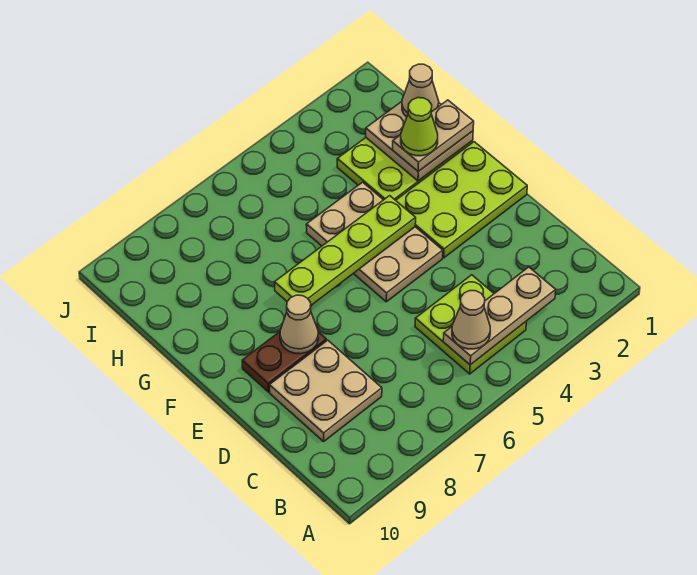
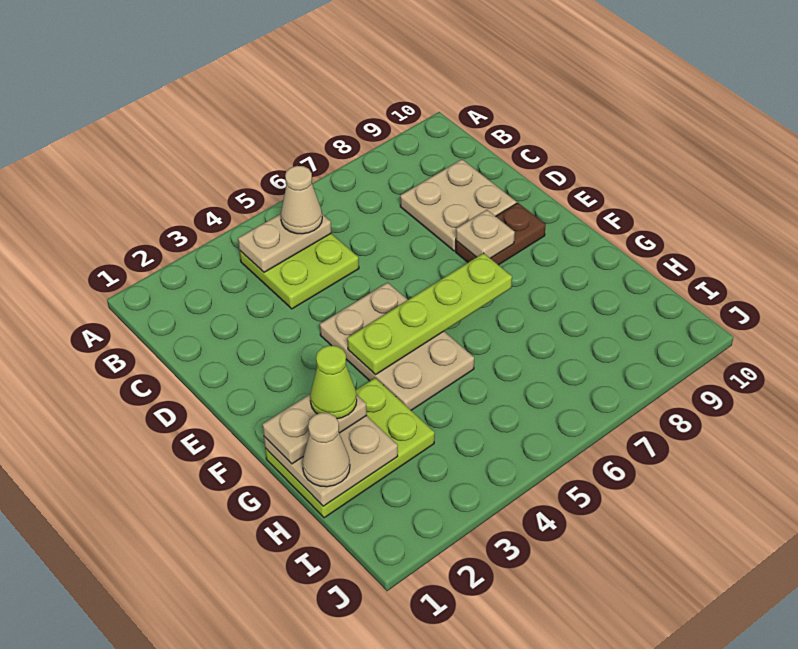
tan plate B3:B5 level 2 -> tan plate B4:B5 level 2
lime plate E1:F3 level 1 -> none
tan cone E8 level 2 -> tan plate E8 level 2

